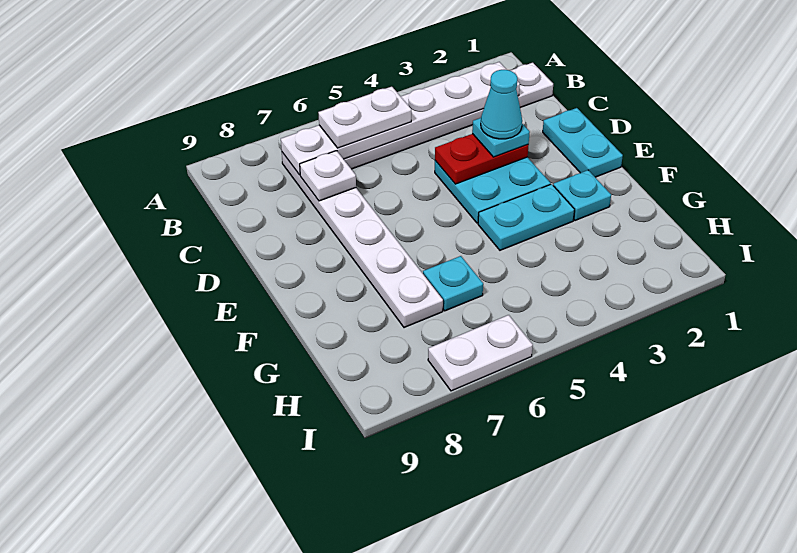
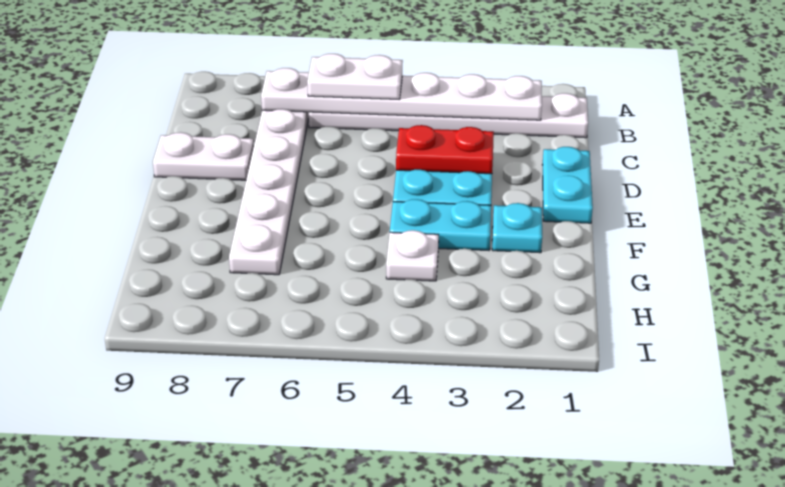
white plate C7 level 2 -> white plate G4 level 1
cyan plate D3 level 3 -> none
cyan cone D3 level 4 -> none
cyan plate G6 level 1 -> none
white plate I6:I7 level 1 -> white plate D8:D9 level 1

